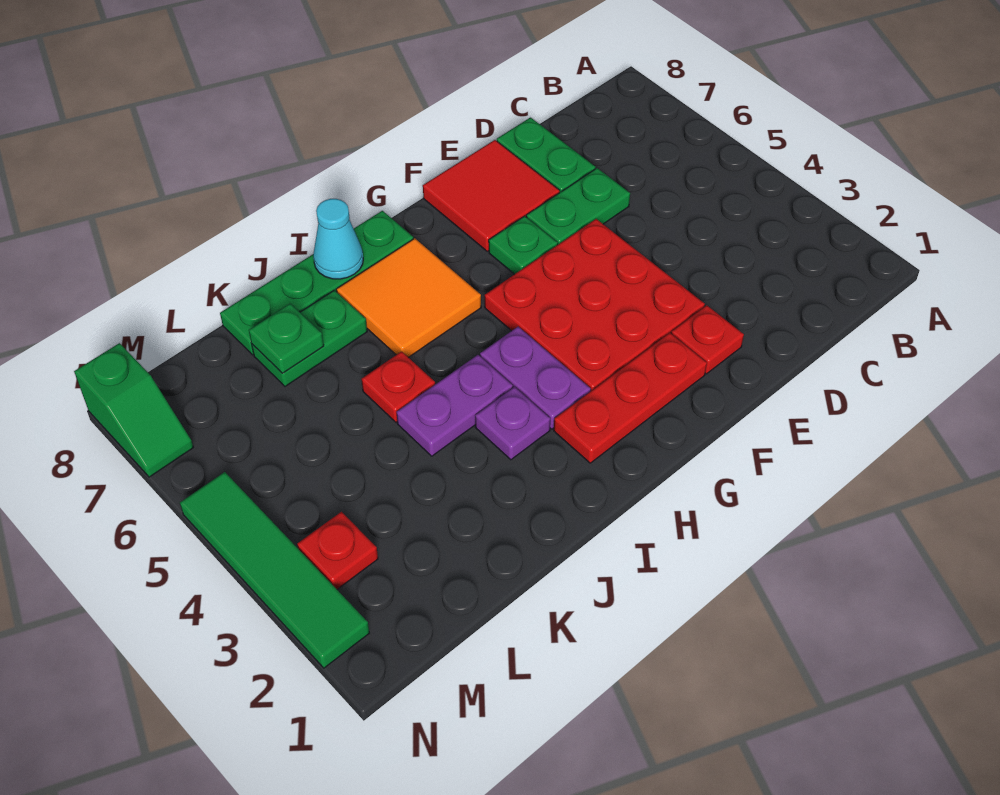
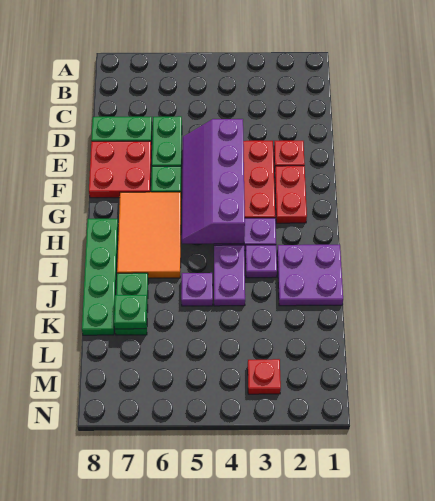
none -> purple slope E4:H5 level 2 top 4
red tile E7:F8 level 1 -> red plate E7:F8 level 1
red plate F2:H2 level 1 -> red plate F2:G2 level 1
orange tile H6:I7 level 1 -> orange tile G6:I7 level 1
none -> purple plate I1:J2 level 1
cyan cone I8 level 2 -> none
red plate J5 level 1 -> purple plate J5 level 1
green tile N2:N5 level 1 -> none
green slope N7:N8 level 1 top 8 -> none

